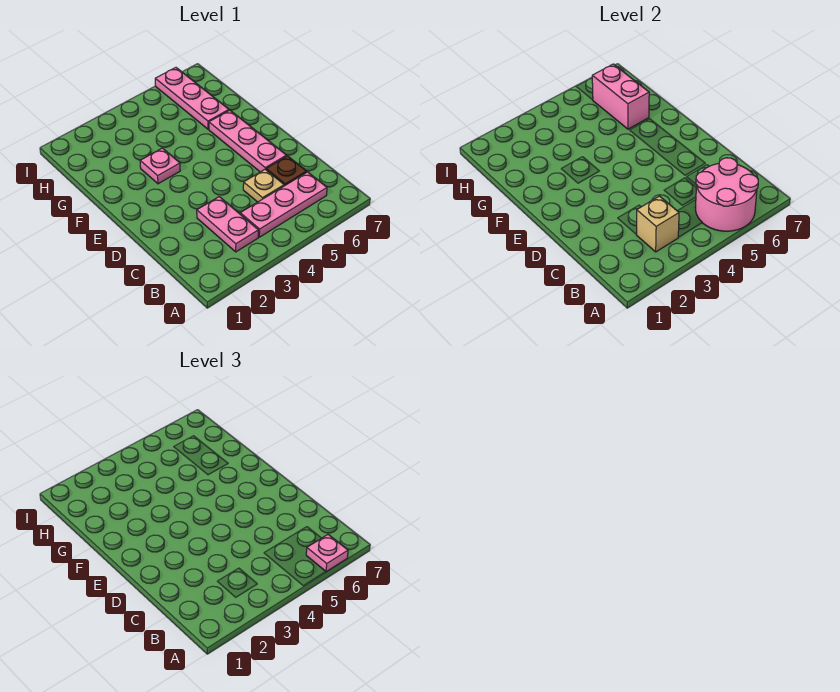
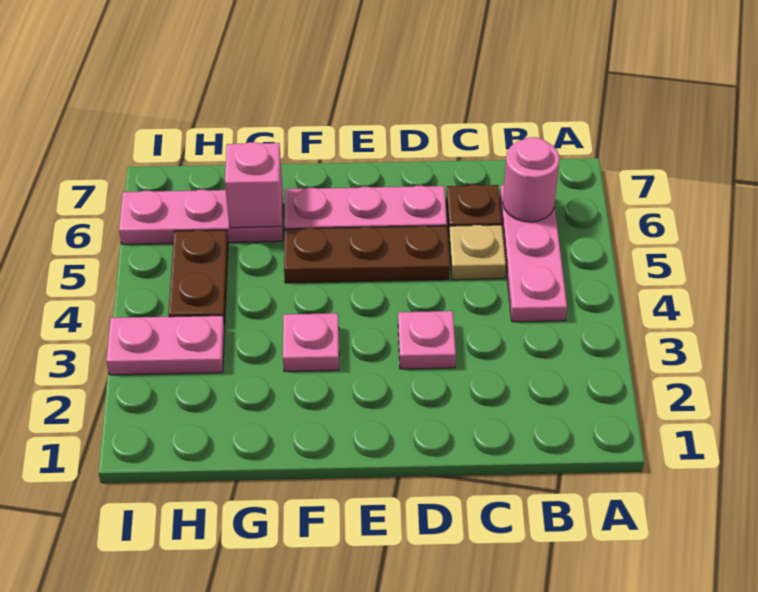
pink round brick A5:B6 level 2 -> pink round brick B6 level 2
pink plate A6 level 3 -> pink plate D3 level 1
pink plate B3:C3 level 1 -> pink plate H3:I3 level 1
tan brick B3 level 2 -> none
none -> brown plate D5:F5 level 1
pink brick G6:H6 level 2 -> pink brick G6 level 2
none -> brown plate H4:H5 level 1

